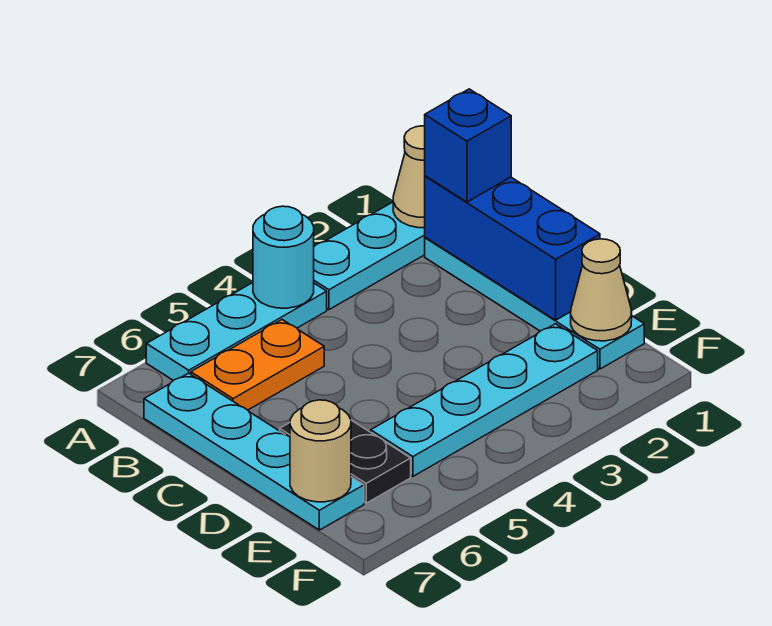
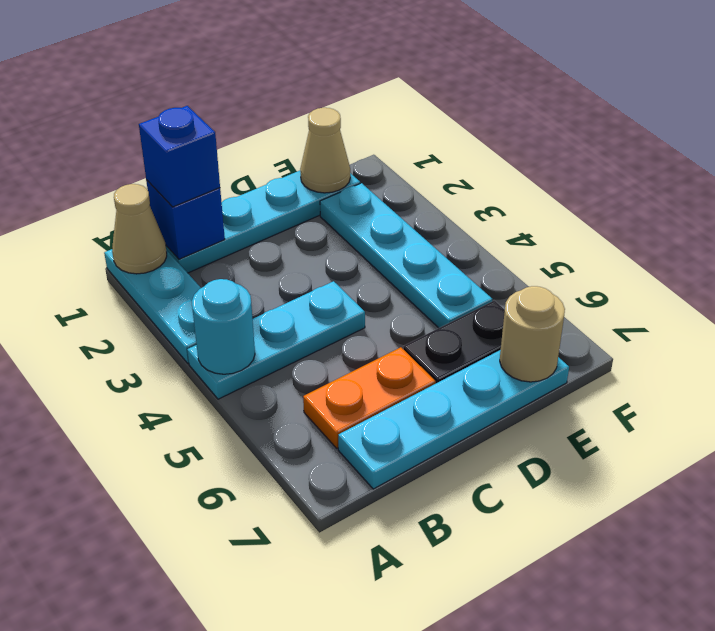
cyan plate A4:A6 level 1 -> cyan plate A4:C4 level 1
blue brick B1:D1 level 2 -> blue brick B1 level 2
orange plate B5:B6 level 1 -> orange plate B6:C6 level 1

